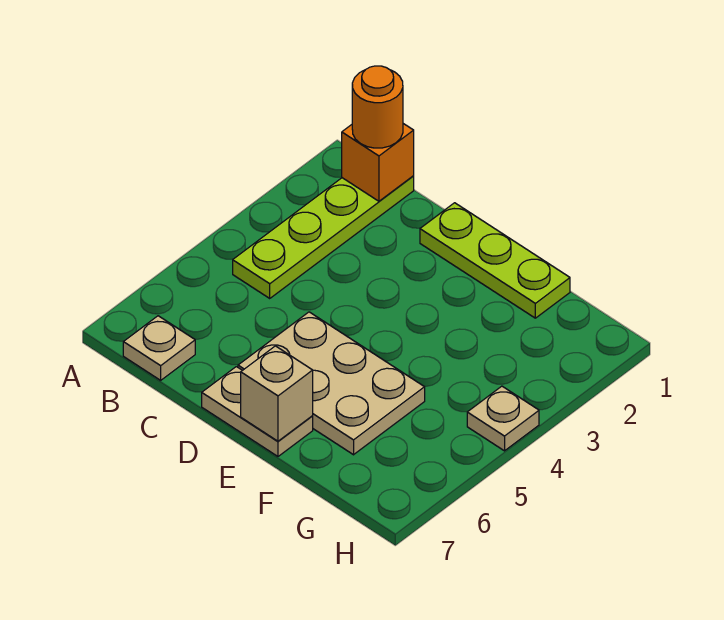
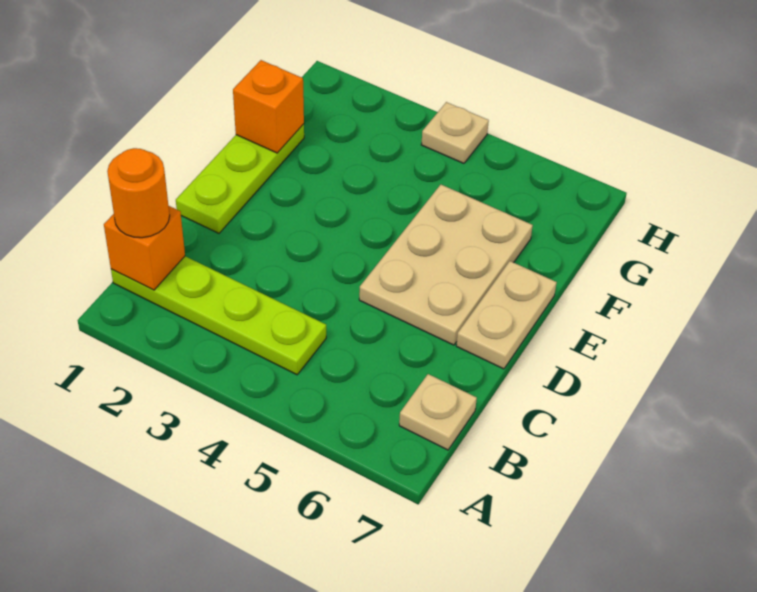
tan brick E7 level 2 -> none
none -> orange brick F1 level 2

